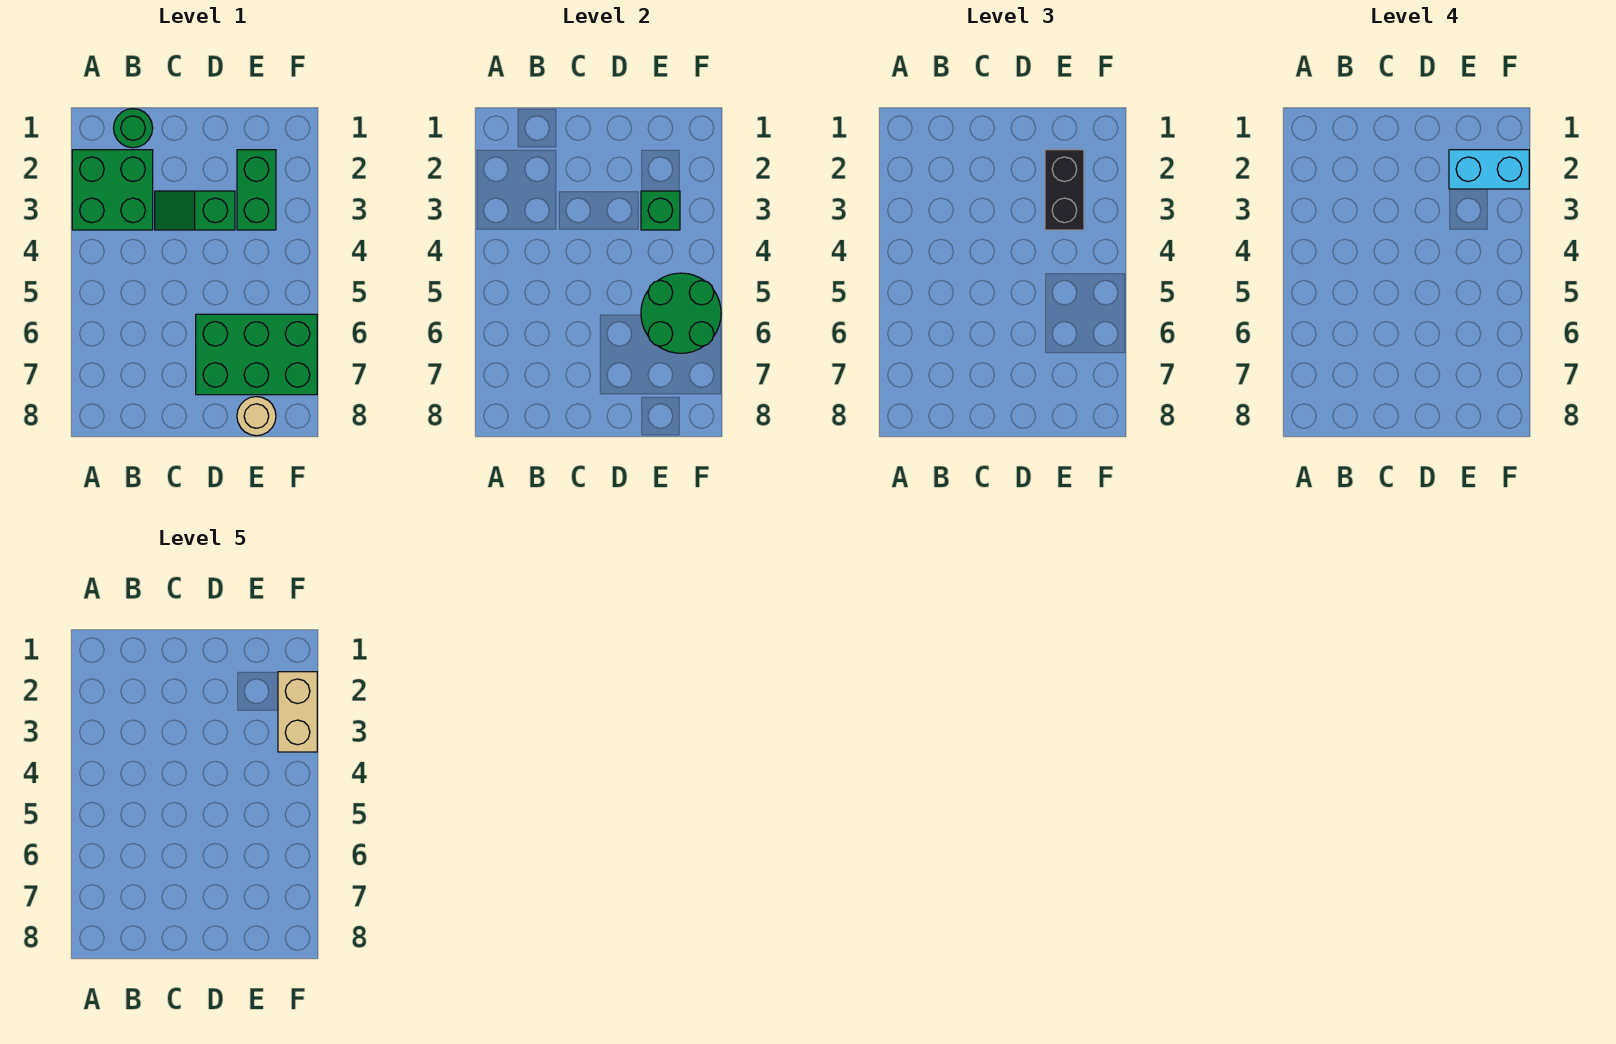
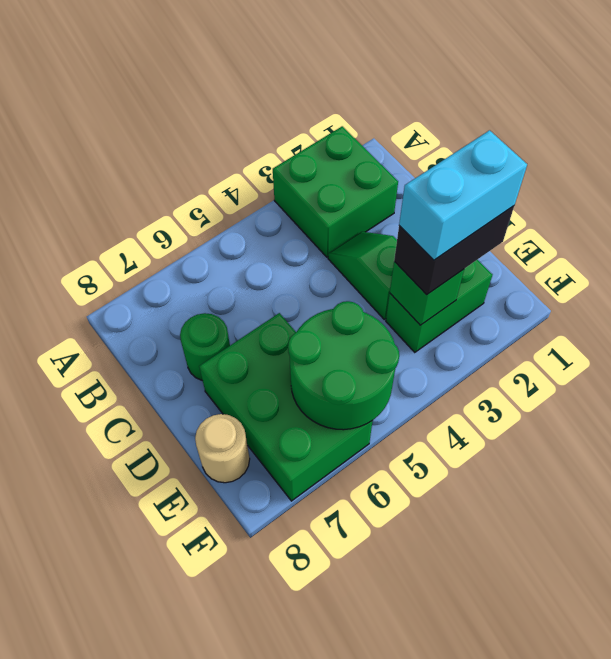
green round brick B1 level 1 -> green round brick C7 level 1
cyan brick E2:F2 level 4 -> cyan brick E2:E3 level 4
tan brick F2:F3 level 5 -> none

